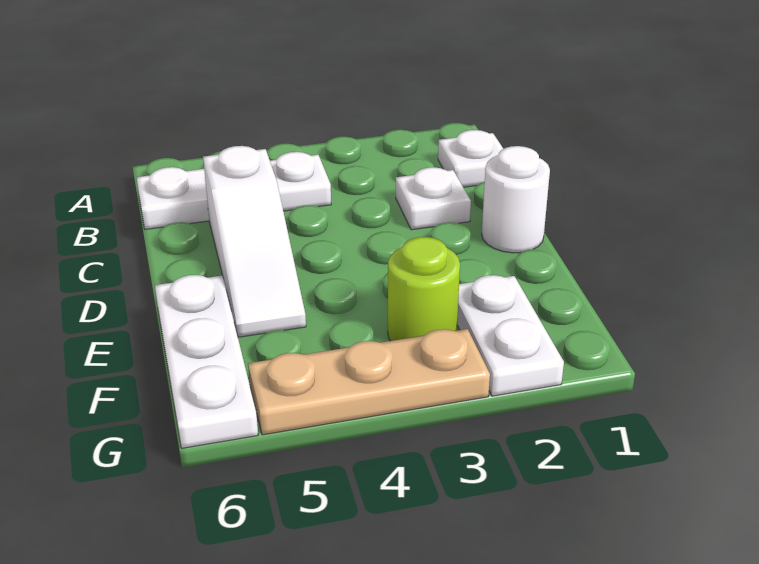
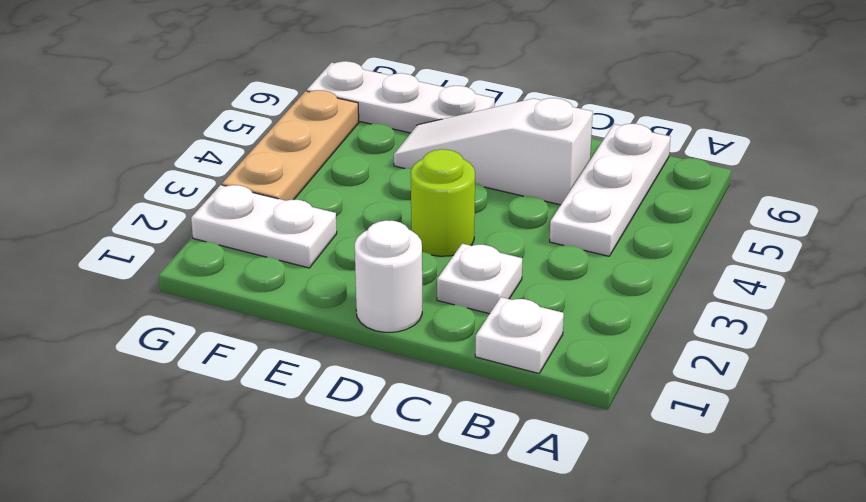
lime round brick F3 level 1 -> lime round brick D3 level 1

